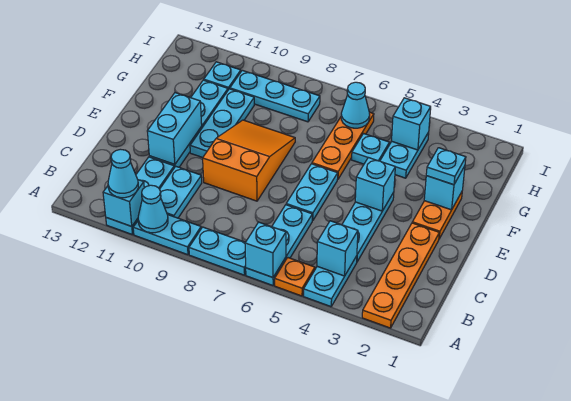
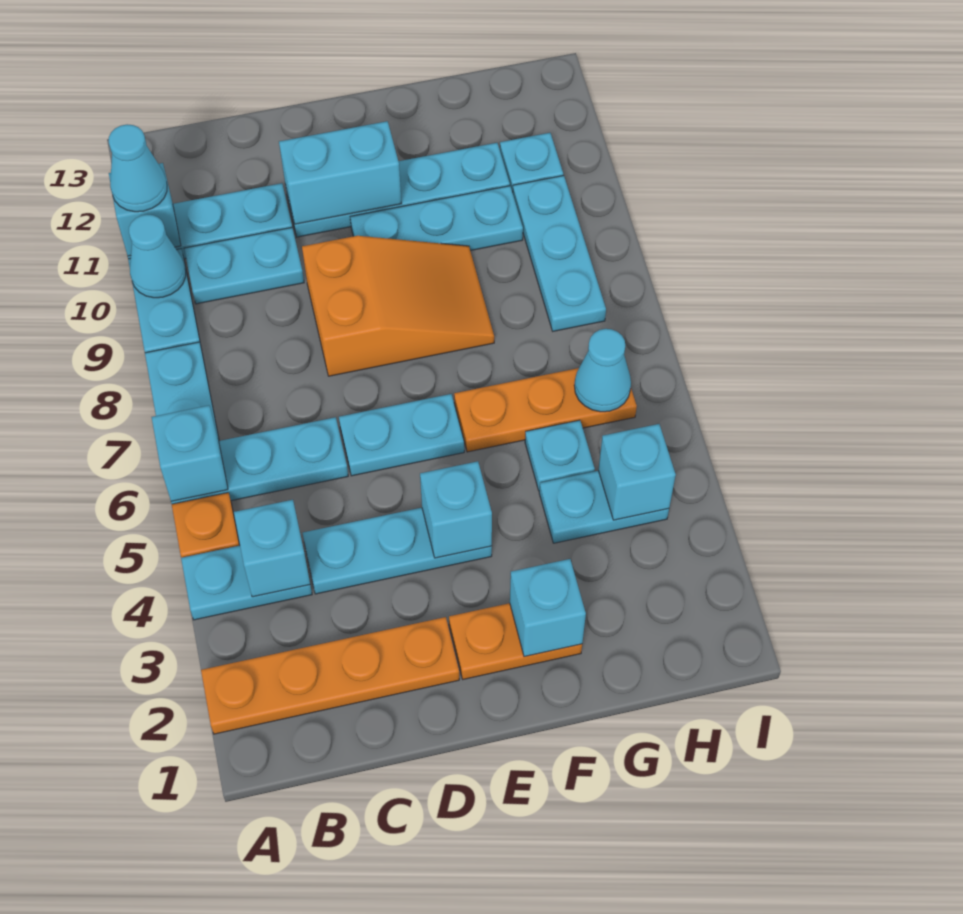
cyan plate F2 level 3 -> none

